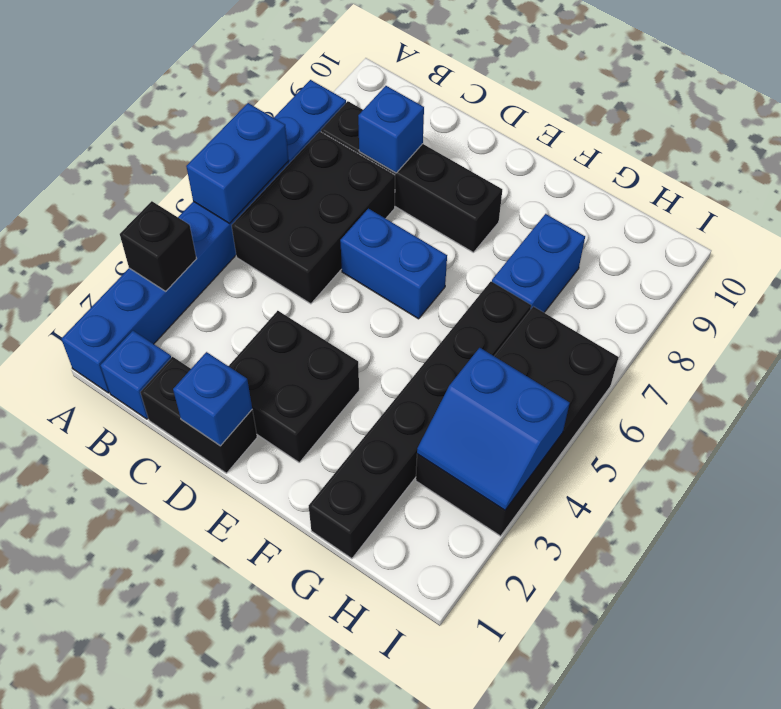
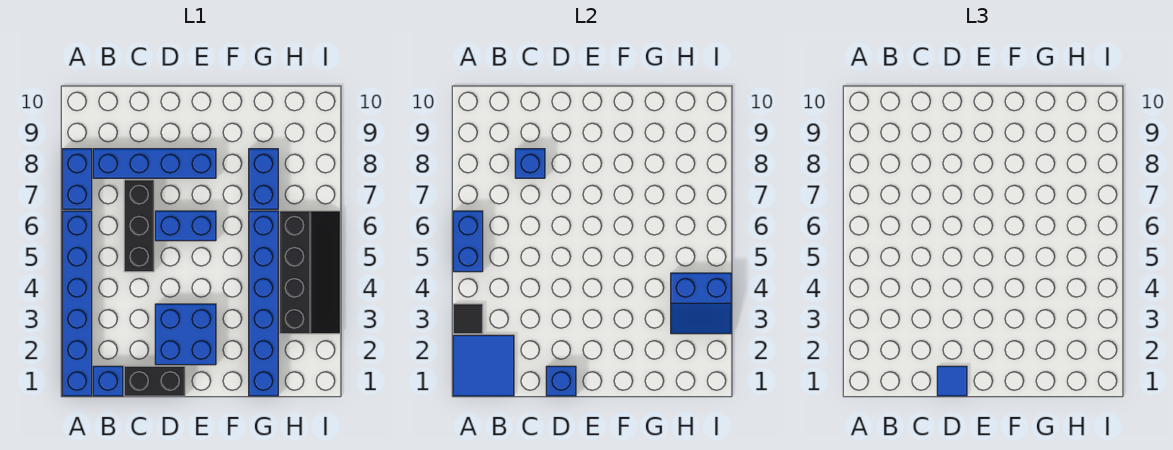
none -> blue tile A1:B2 level 2
black brick A3 level 2 -> black tile A3 level 2
black brick B5:C7 level 1 -> black brick C5:C7 level 1
black brick B8:E8 level 1 -> blue brick B8:E8 level 1
none -> blue tile D1 level 3
black brick D2:E3 level 1 -> blue brick D2:E3 level 1
black brick G1:G6 level 1 -> blue brick G1:G6 level 1
black brick H3:I6 level 1 -> black slope H3:I6 level 1 top H

